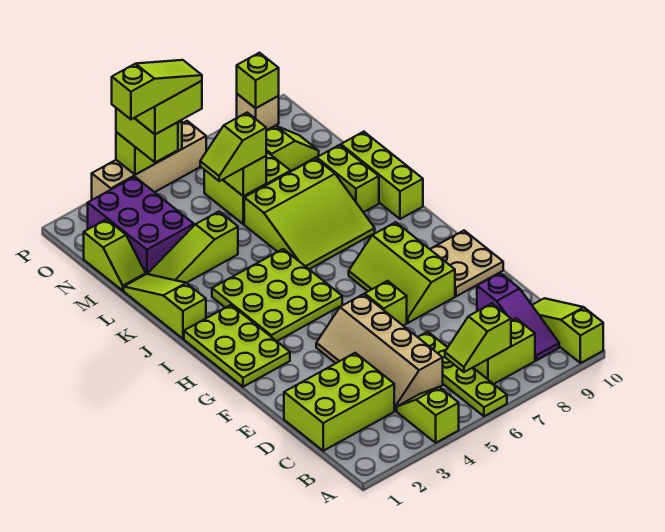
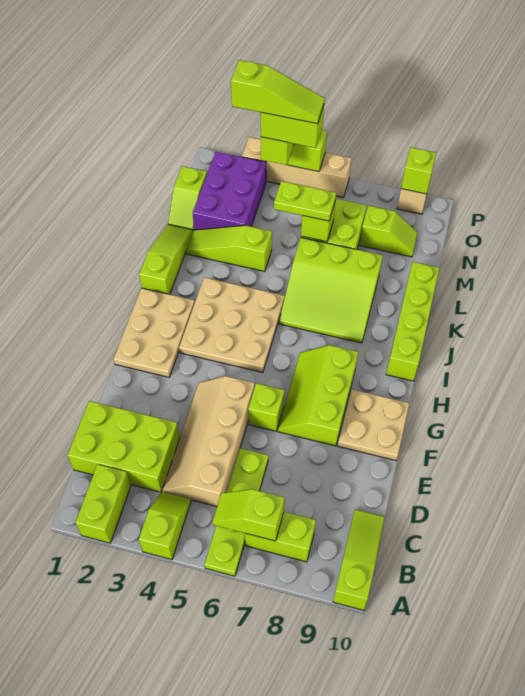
purple slope B9:D9 level 1 top D -> none
lime plate G1:I2 level 1 -> tan plate G1:I2 level 1
lime plate H3:J5 level 1 -> tan plate H3:J5 level 1
lime brick J10:L10 level 1 -> lime brick I10:L10 level 1
lime brick K9:L9 level 1 -> lime brick A2:B2 level 1
lime slope M5:M6 level 3 top 6 -> lime plate M5:M6 level 3

